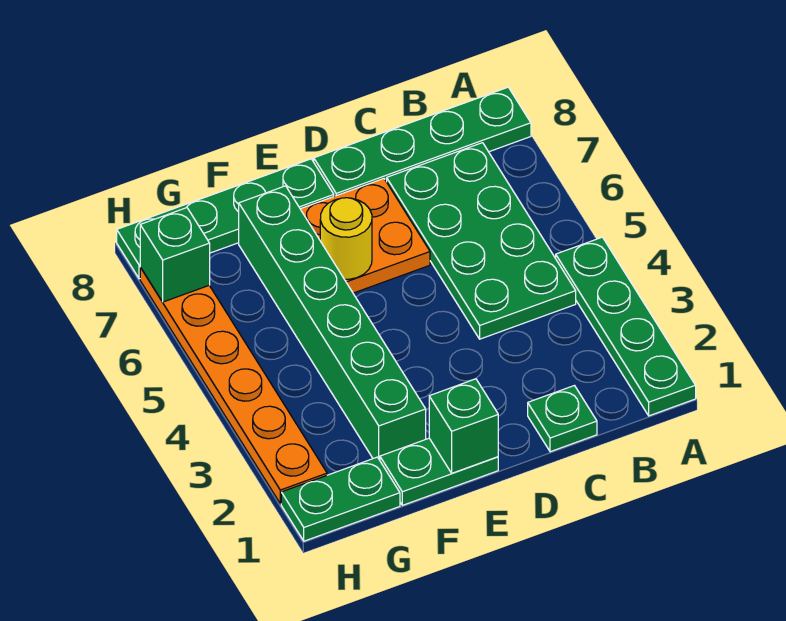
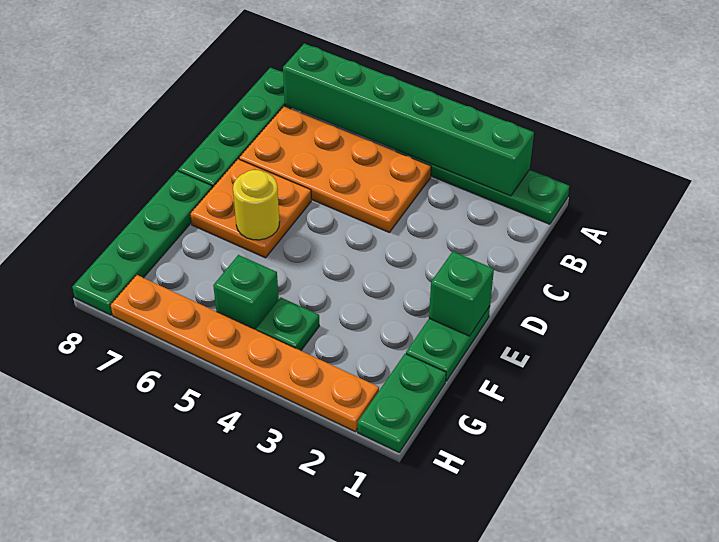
green plate B4:C7 level 1 -> orange plate B4:C7 level 1
green plate C1 level 1 -> green plate G4 level 1
green brick F2:F7 level 1 -> green brick A2:A7 level 2
green brick H7 level 2 -> green brick G5 level 1

